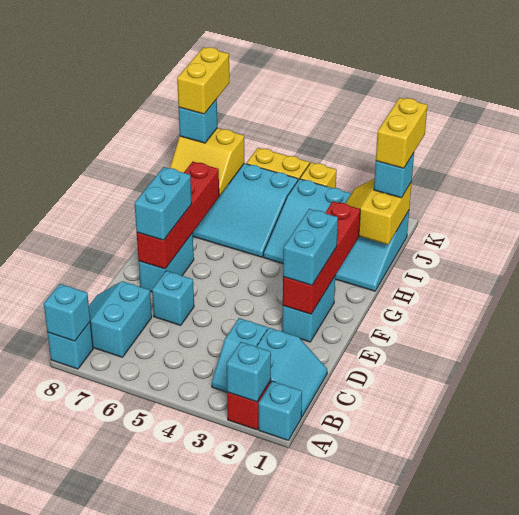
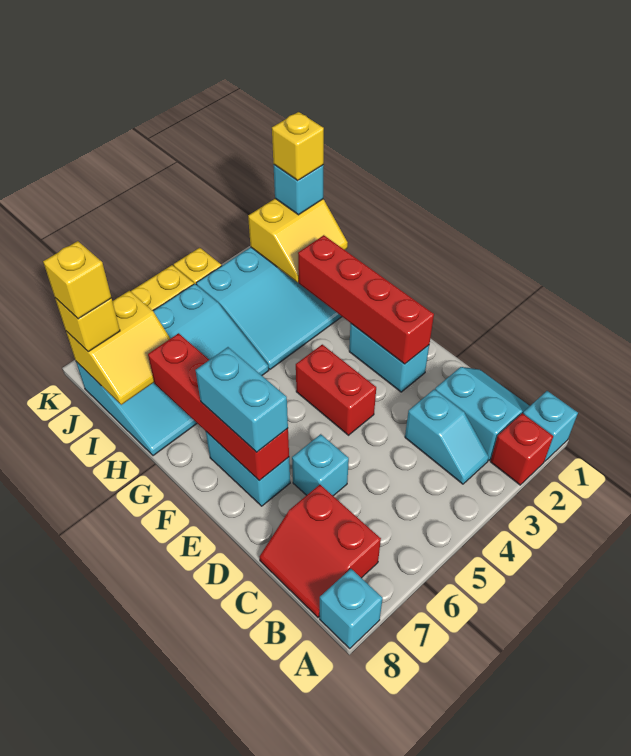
cyan brick A2 level 2 -> none
cyan brick A8 level 2 -> none
cyan slope B7:C8 level 1 top 7 -> red slope B7:C8 level 1 top 7
cyan brick E2:F2 level 3 -> none
none -> red brick E4:F4 level 1
yellow slope I1:J2 level 2 top 1 -> yellow slope I1:J2 level 2 top J
yellow brick J1:K1 level 4 -> yellow brick J1 level 4
cyan brick J8 level 3 -> yellow brick J8 level 3
yellow brick J8:K8 level 4 -> yellow brick J8 level 4

